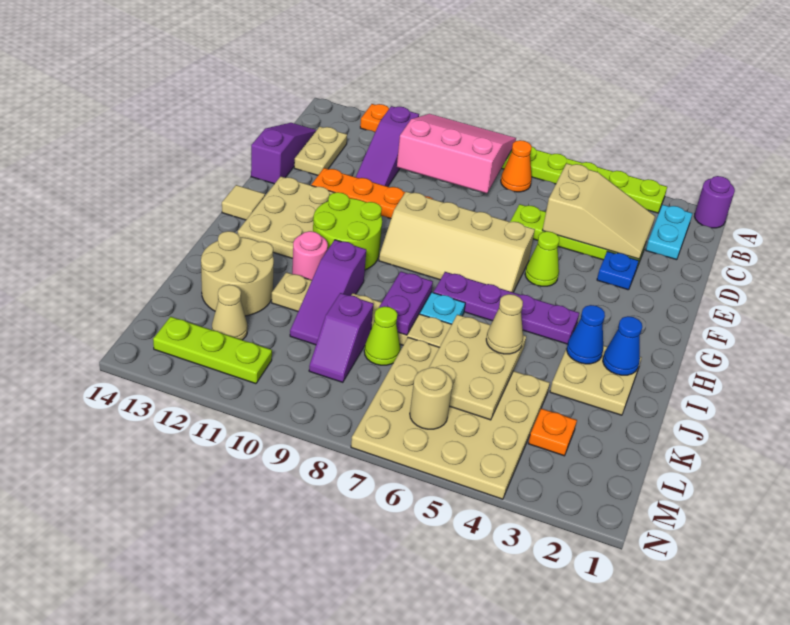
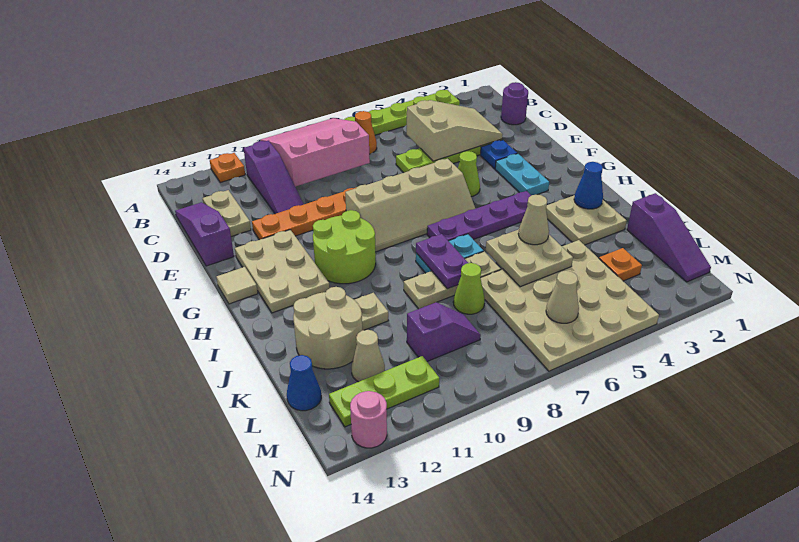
purple round brick A1 level 1 -> purple round brick C1 level 1
cyan plate B2:C2 level 1 -> cyan plate F3:G3 level 1
blue cone I3 level 2 -> blue cone L14 level 1
purple slope I10:K10 level 1 top I -> purple slope K1:M1 level 1 top K
pink round brick I11 level 1 -> pink round brick N13 level 1
tan plate J5:L6 level 2 -> tan plate J5:K6 level 2
purple slope K9:L9 level 1 top K -> purple slope L9:L10 level 1 top 10
tan round brick M6 level 2 -> tan cone M6 level 2

